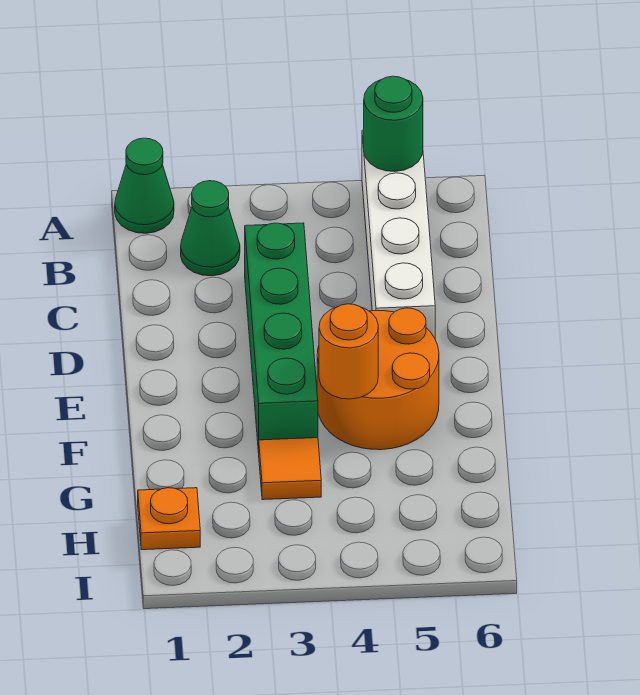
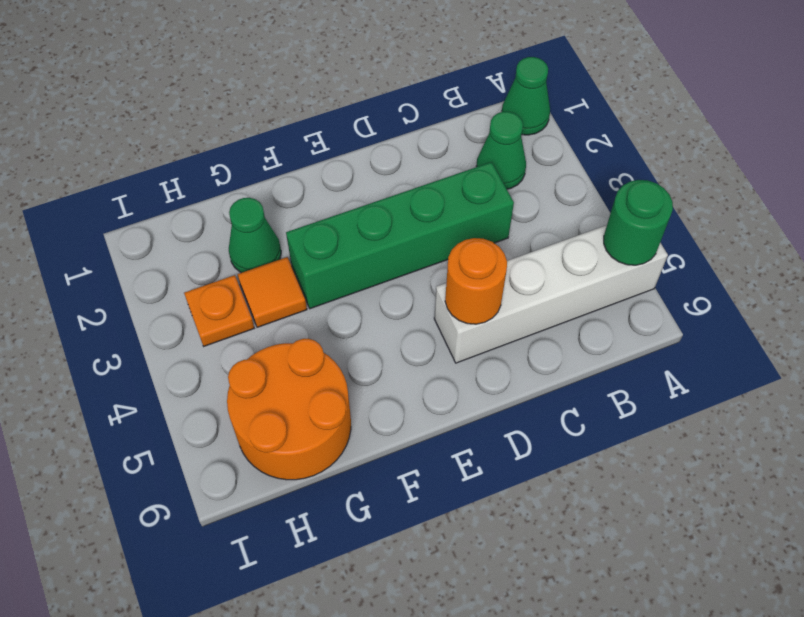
orange round brick E4:F5 level 1 -> orange round brick G5:H6 level 1
orange round brick F4 level 2 -> orange round brick D5 level 2
none -> green cone G2 level 1
orange plate H1 level 1 -> orange plate H3 level 1

